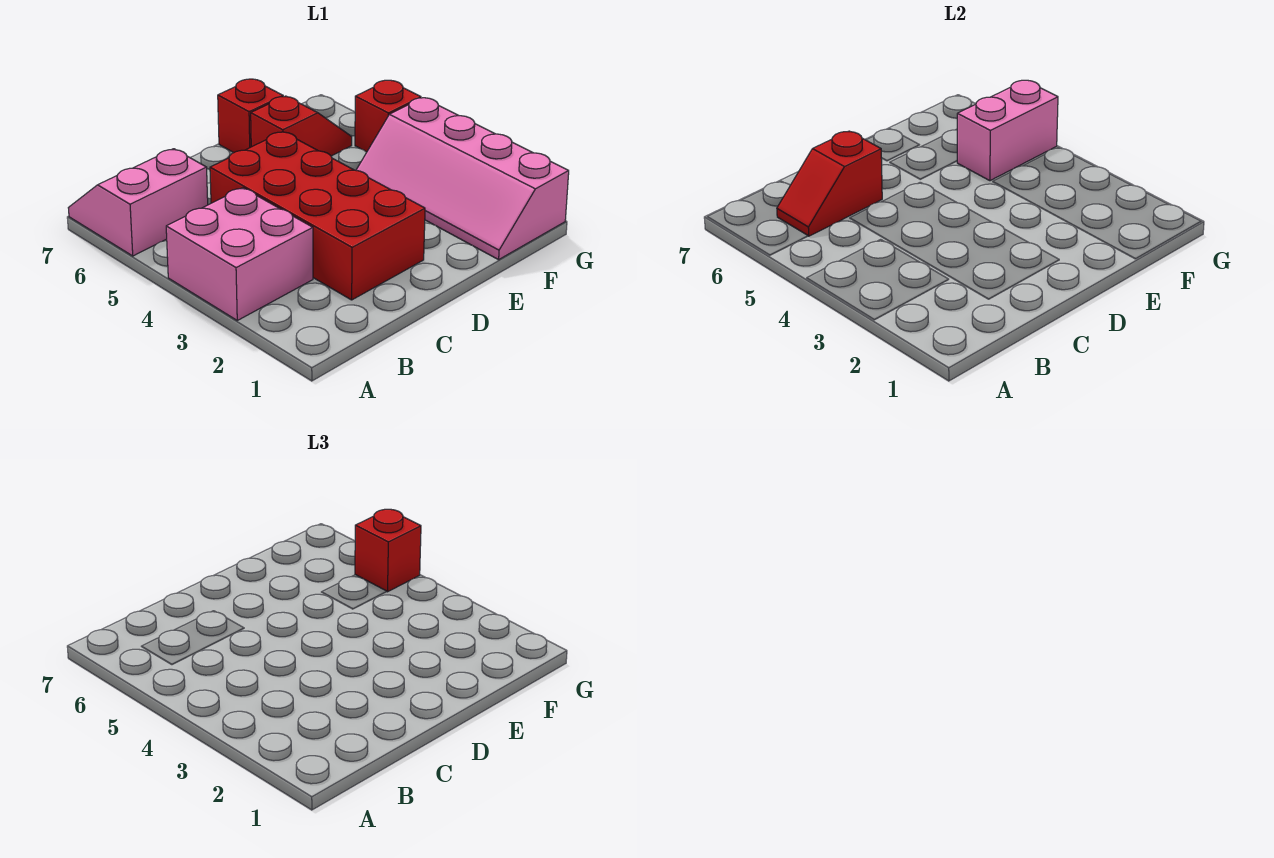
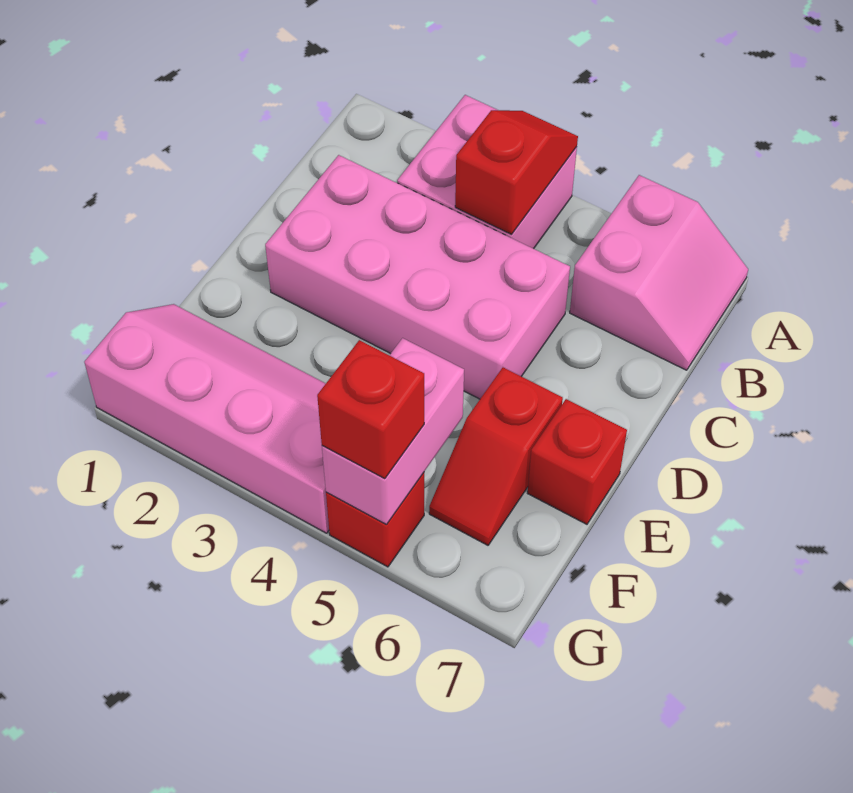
red slope B6:C6 level 2 top C -> red slope A4:B4 level 2 top B
red brick C2:D5 level 1 -> pink brick C2:D5 level 1

